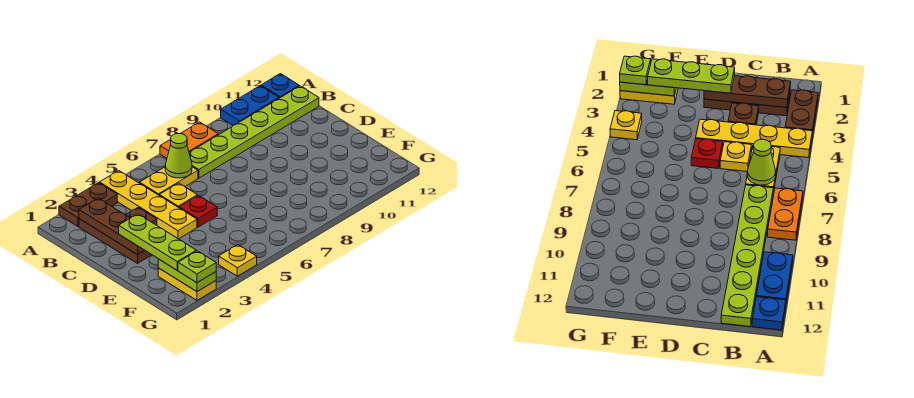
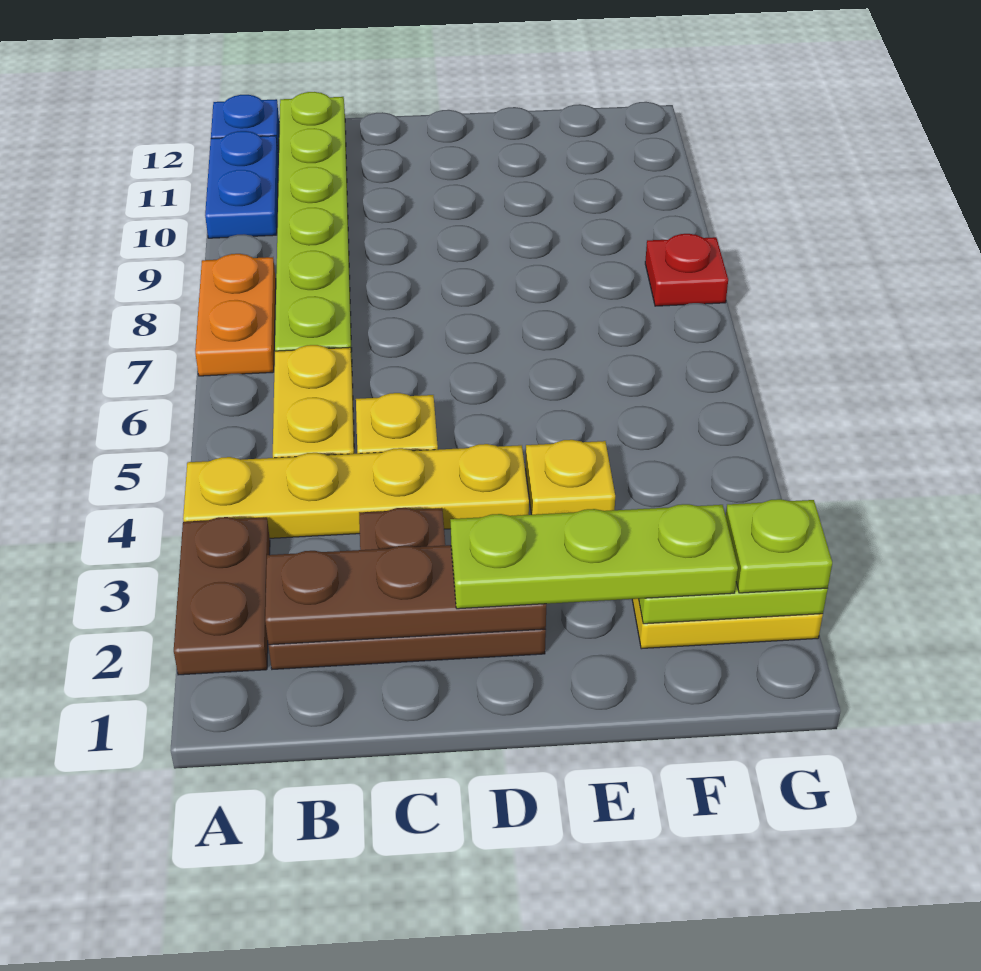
lime cone B6 level 2 -> none
red plate D5 level 1 -> red plate G8 level 1
yellow plate G4 level 1 -> yellow plate E4 level 1

